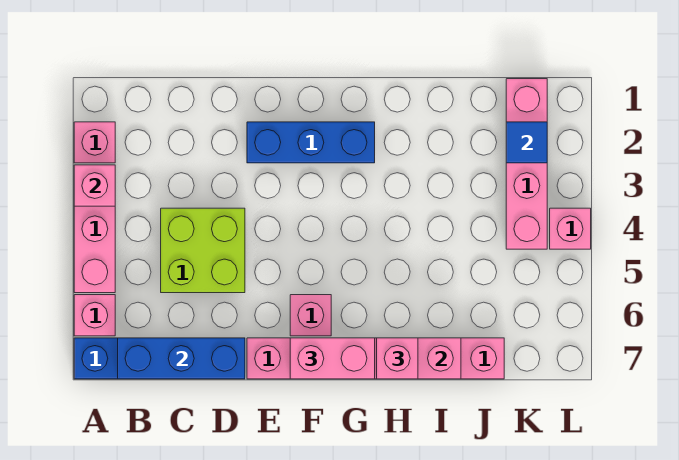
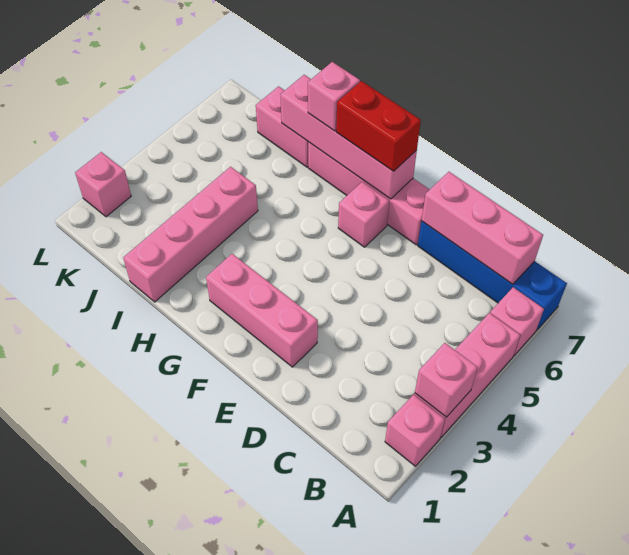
blue brick B7:D7 level 2 -> pink brick B7:D7 level 2
lime brick C4:D5 level 1 -> none
blue brick E2:G2 level 1 -> pink brick E2:G2 level 1
pink brick F7:G7 level 3 -> red brick F7:G7 level 3
pink brick K1:K4 level 1 -> pink brick I1:I4 level 1
blue tile K2 level 2 -> none
pink brick L4 level 1 -> pink brick L2 level 1

